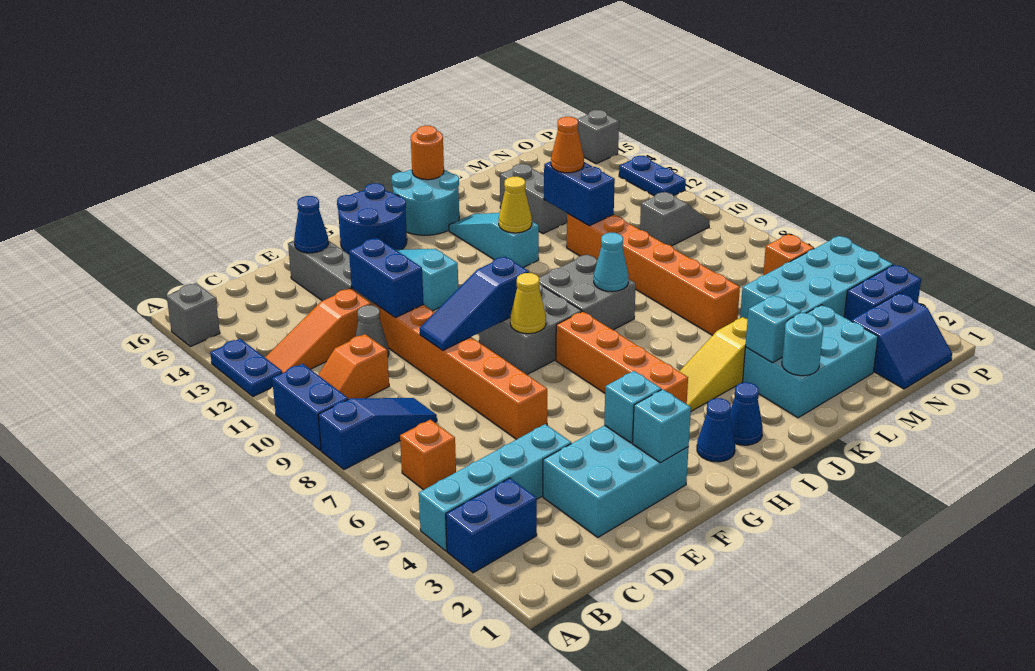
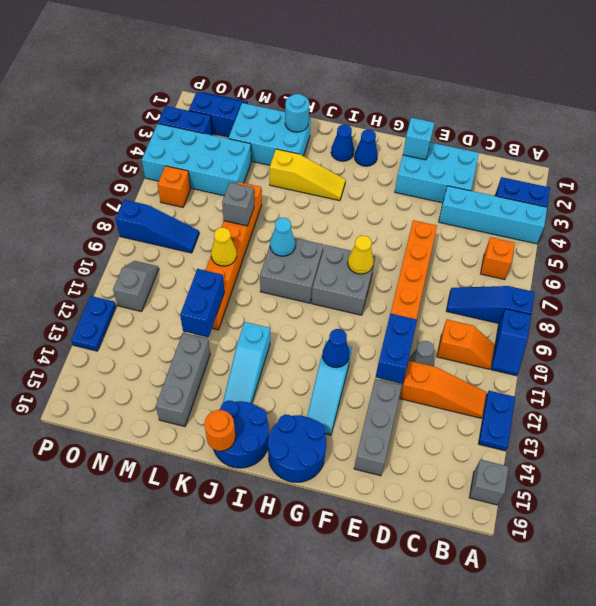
blue brick A9:A10 level 1 -> blue slope A9:A10 level 1 top 9
blue slope E9:G9 level 2 top G -> blue slope N8:P8 level 1 top P
blue cone E15 level 2 -> blue cone G12 level 2
cyan brick F3 level 2 -> none
orange brick H4:H7 level 1 -> none
cyan round brick I15:J16 level 1 -> blue round brick I15:J16 level 1
yellow cone J12 level 2 -> yellow cone L9 level 2
cyan brick K3 level 2 -> none
orange cone L12 level 3 -> none
grey brick L13:L14 level 1 -> grey brick L13:L15 level 1
grey slope N10:O10 level 1 top N -> grey slope O10:O11 level 1 top 11
grey brick P15 level 1 -> grey brick L7 level 2

